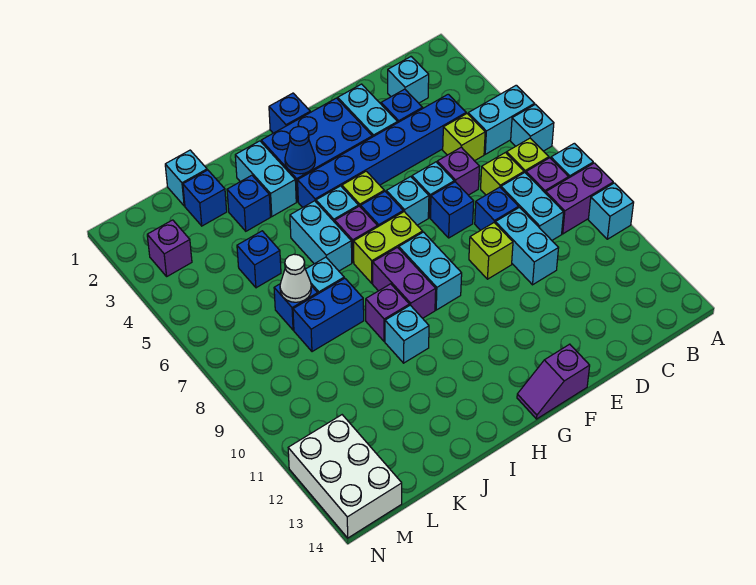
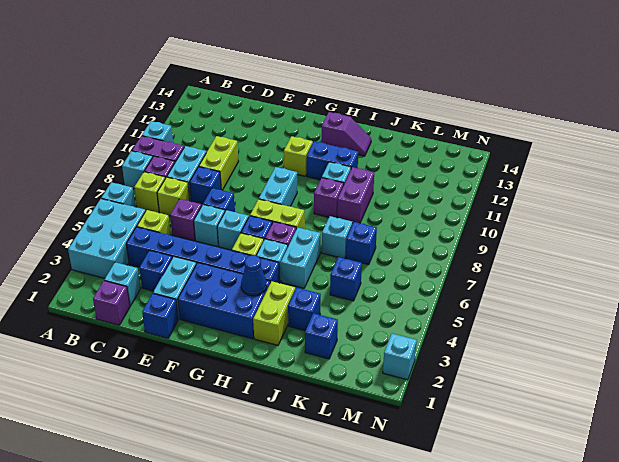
cyan brick A5:B5 level 1 -> cyan brick A3:B5 level 1
cyan brick D9:D10 level 1 -> lime brick D9:D10 level 1
lime brick E9 level 1 -> lime brick G11 level 1
purple slope F14:G14 level 1 top F -> purple slope H13:I13 level 1 top H
blue brick G1 level 1 -> blue brick E1 level 1
purple brick H8:H9 level 1 -> purple brick J9:J10 level 1
cyan brick I2:I3 level 1 -> lime brick I2:I3 level 1
blue brick J8:K8 level 1 -> blue brick H11:I11 level 1
cyan brick K1 level 1 -> cyan brick N2 level 1
white cone K7 level 2 -> none
purple brick M3 level 1 -> purple brick C1 level 1
white brick M12:N14 level 1 -> none

